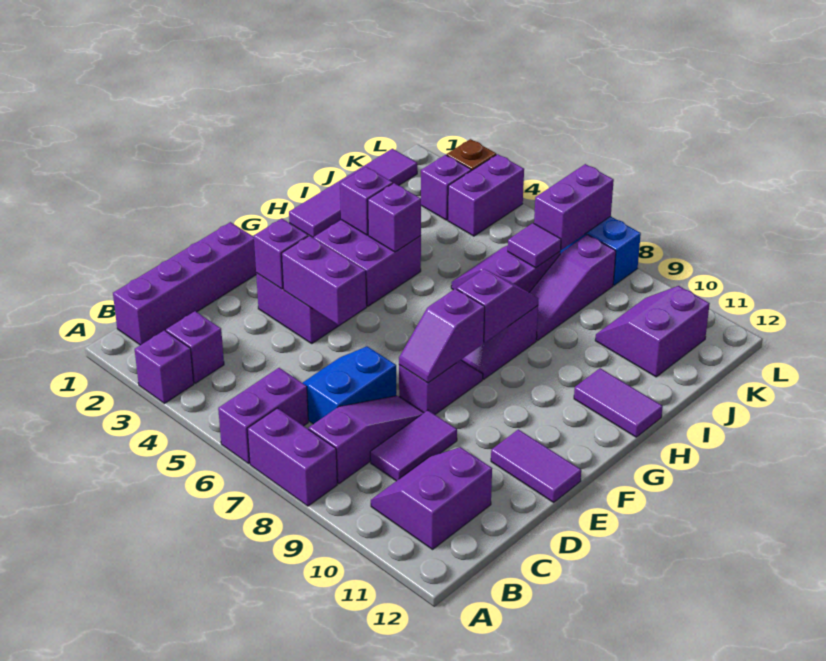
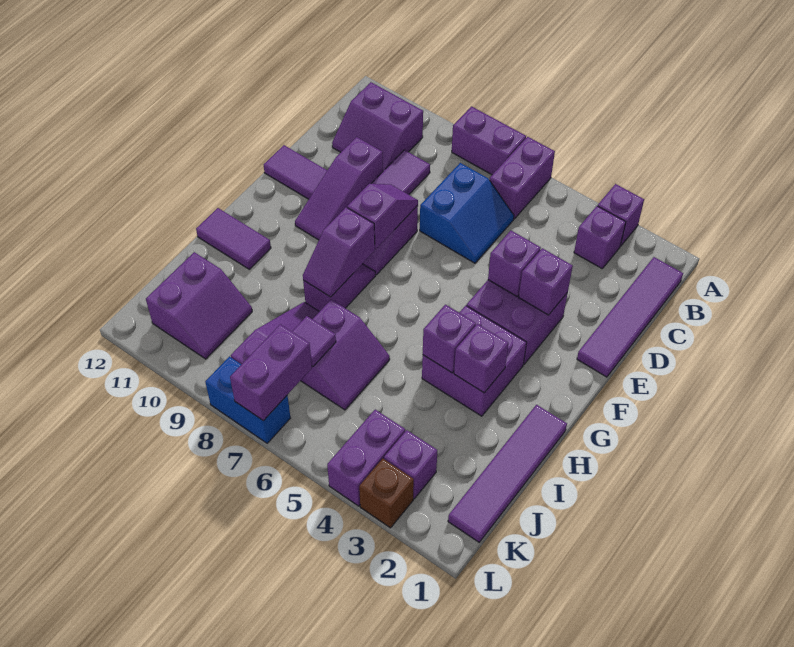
purple brick B1:E1 level 1 -> purple tile B1:E1 level 1
purple slope B8:D8 level 1 top B -> purple slope D10:F10 level 1 top D
purple slope B10:C11 level 1 top 11 -> purple slope B10:C11 level 1 top B
purple brick E4:E5 level 2 -> purple brick E4 level 2

